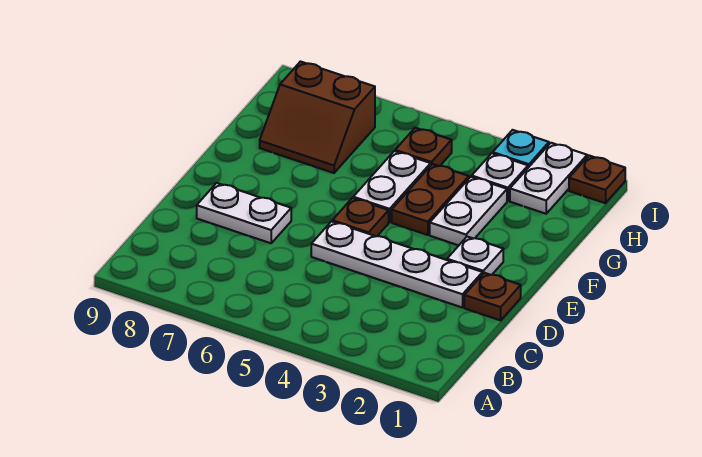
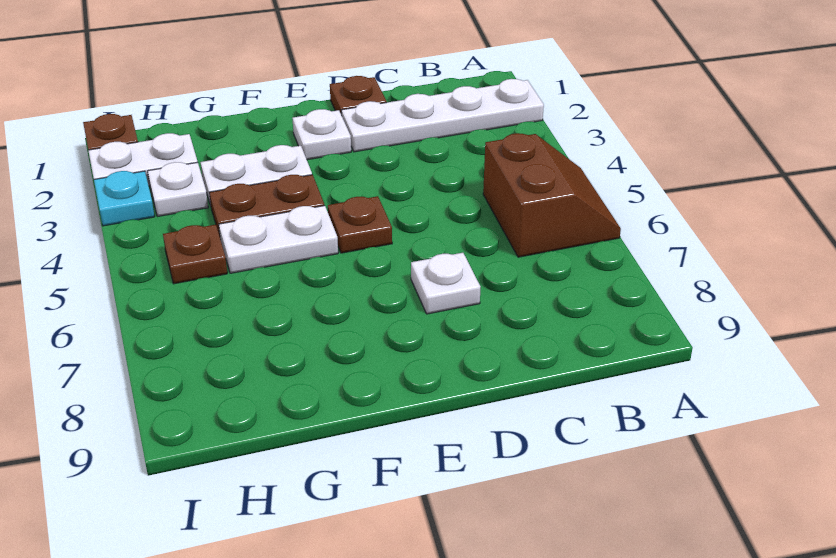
white plate D2:D5 level 1 -> white plate A2:D2 level 1
white plate D7:D8 level 1 -> white plate D7 level 1
brown slope G7:H8 level 1 top H -> brown slope A5:B6 level 1 top B

